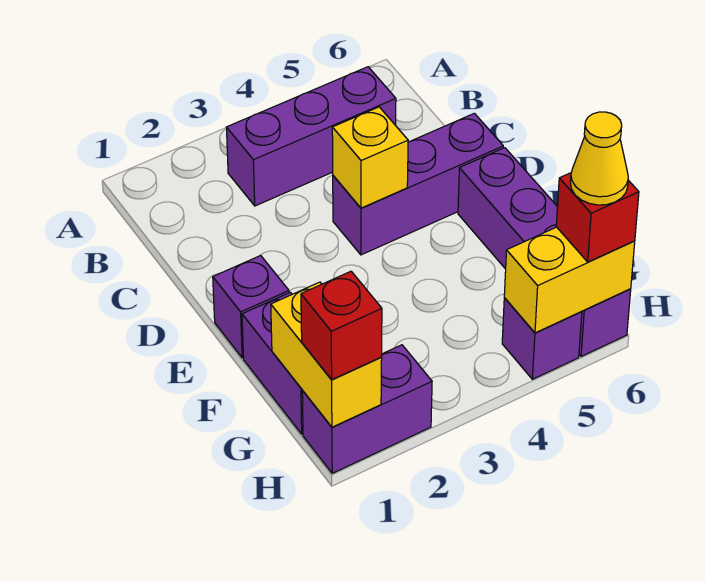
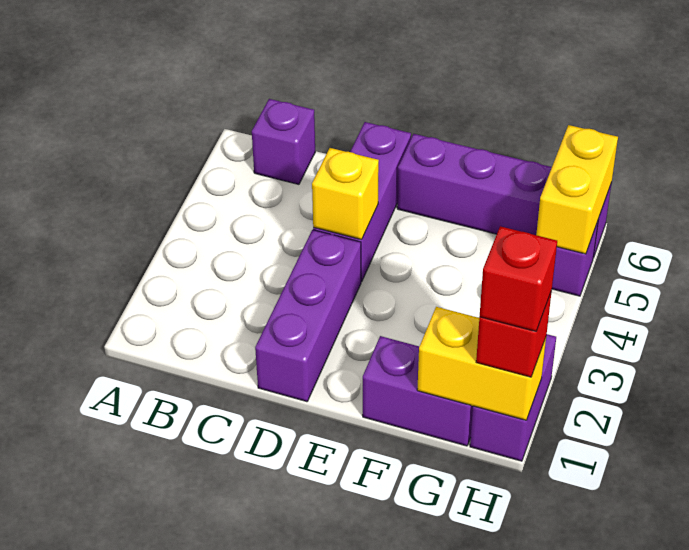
purple brick B3:B5 level 1 -> purple brick D1:D3 level 1
purple brick E1 level 1 -> purple brick B6 level 1
red brick H6 level 3 -> red brick H1 level 4
yellow cone H6 level 4 -> none

